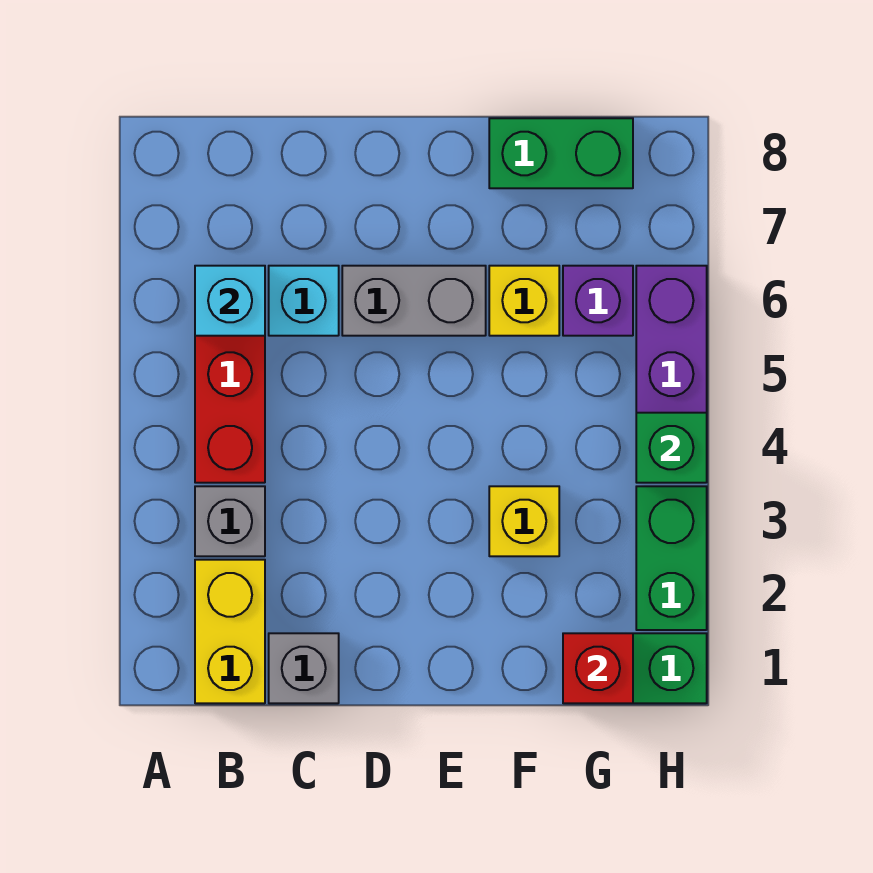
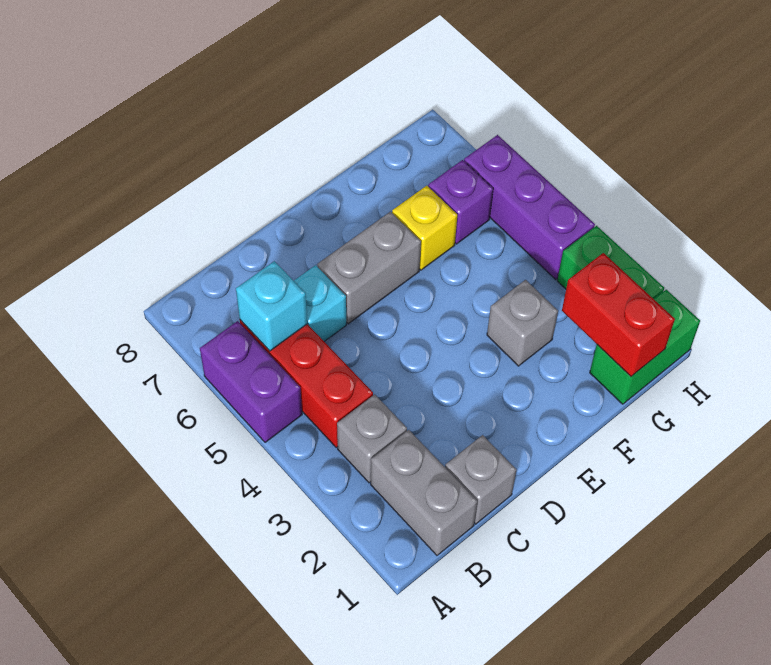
none -> purple brick A5:A6 level 1
yellow brick B1:B2 level 1 -> grey brick B1:B2 level 1
yellow brick F3 level 1 -> grey brick F3 level 1
green brick F8:G8 level 1 -> none
red brick G1 level 2 -> red brick G1:G2 level 2
green brick H4 level 2 -> none

